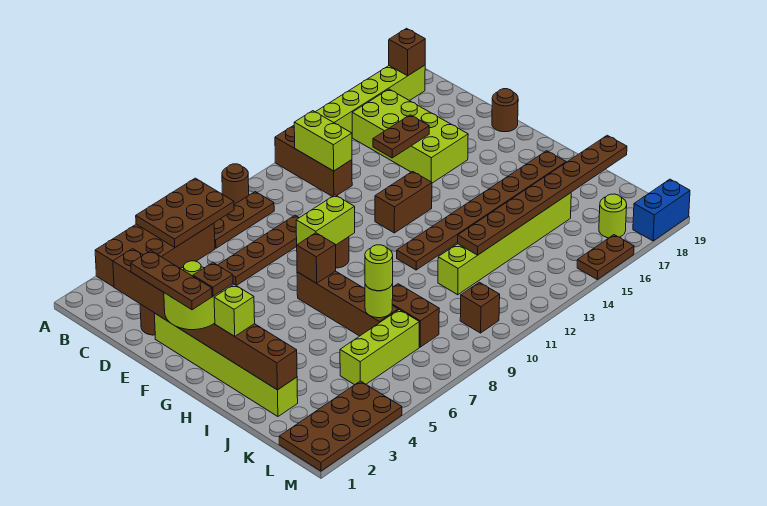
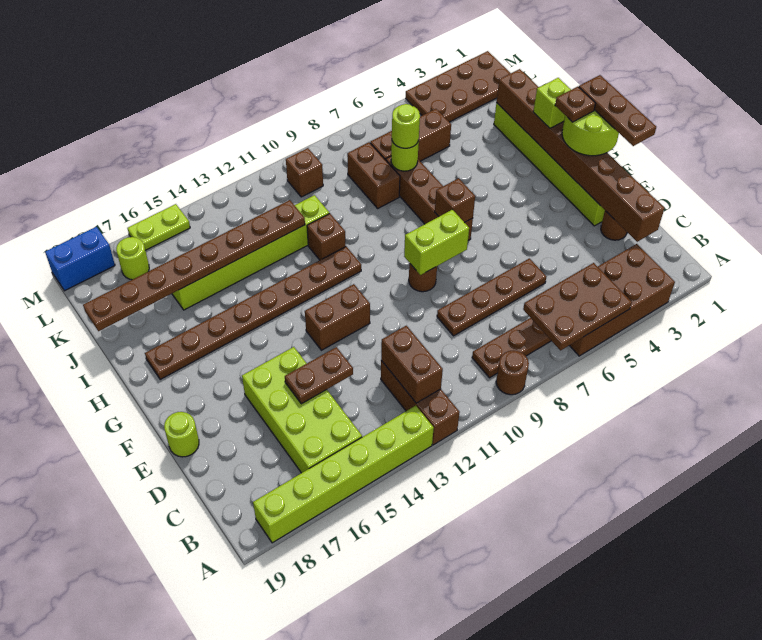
brown brick A18 level 2 -> brown brick I11 level 1
lime brick B12:C12 level 2 -> brown brick B12:C12 level 2
brown round brick E19 level 1 -> lime round brick E19 level 1
lime brick K5:K7 level 1 -> brown brick K5:K7 level 1
brown plate M15:M16 level 1 -> lime plate M15:M16 level 1

